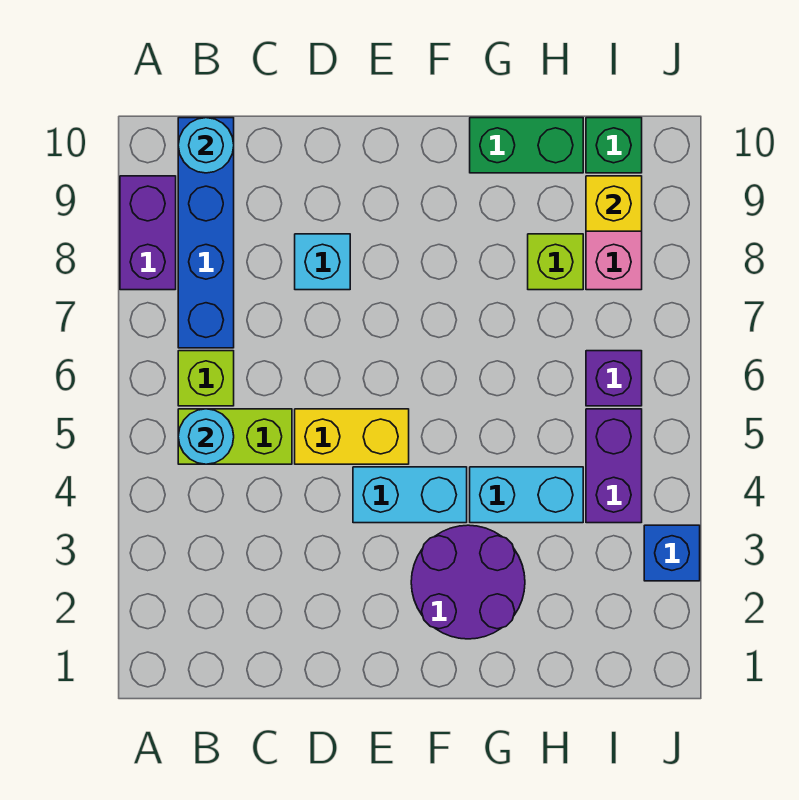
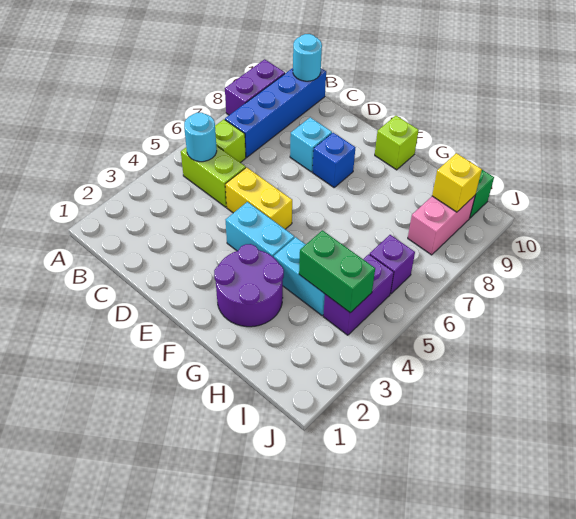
green brick G10:H10 level 1 -> green brick H4:I4 level 2
lime brick H8 level 1 -> lime brick F10 level 1
blue brick J3 level 1 -> blue brick E8 level 1

